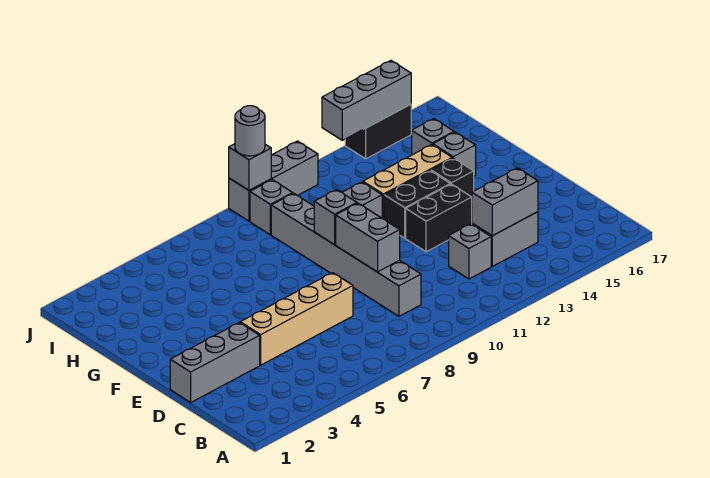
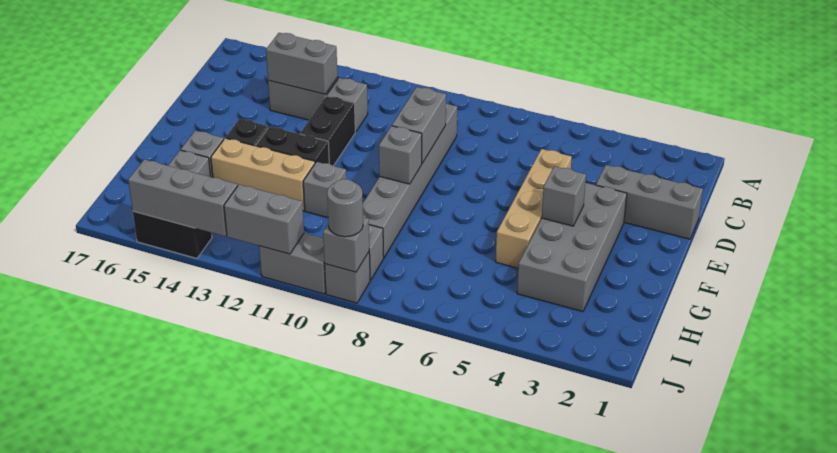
tan brick D4:D7 level 1 -> tan brick D5:G5 level 1
none -> grey brick E3:H4 level 1
black brick E12:E13 level 1 -> black brick D12:E12 level 1
none -> grey brick F4 level 2
none -> grey brick J11:J12 level 2

